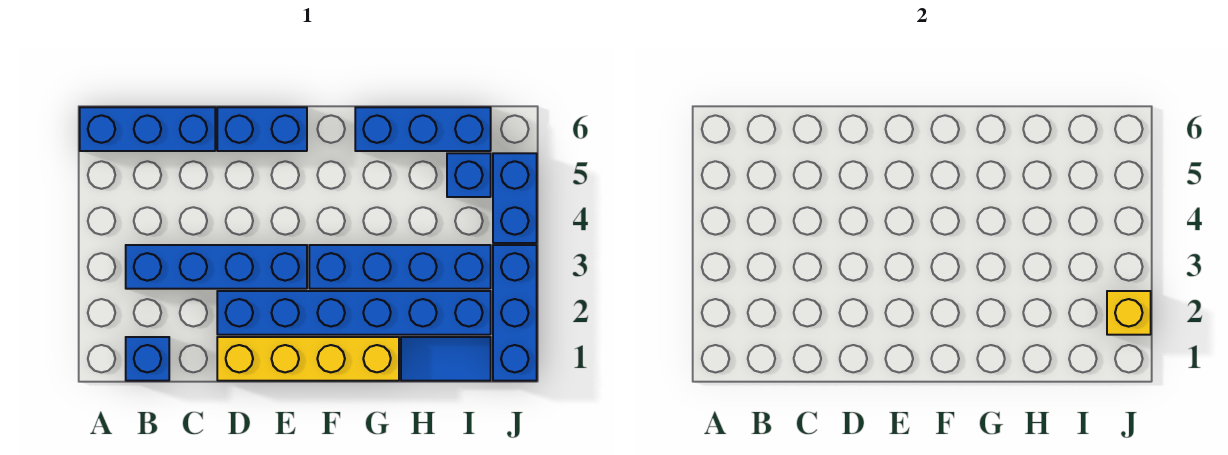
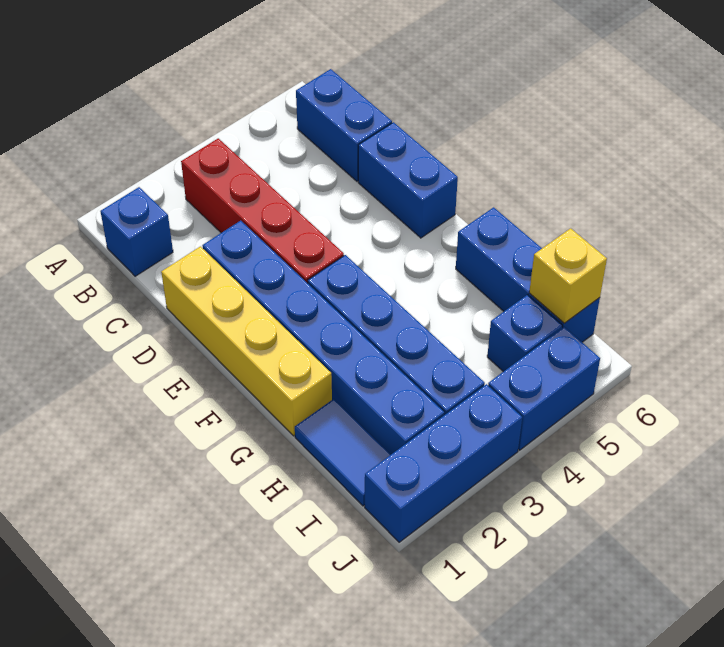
blue brick A6:C6 level 1 -> blue brick B6:C6 level 1
blue brick B3:E3 level 1 -> red brick B3:E3 level 1
yellow brick J2 level 2 -> yellow brick I6 level 2

